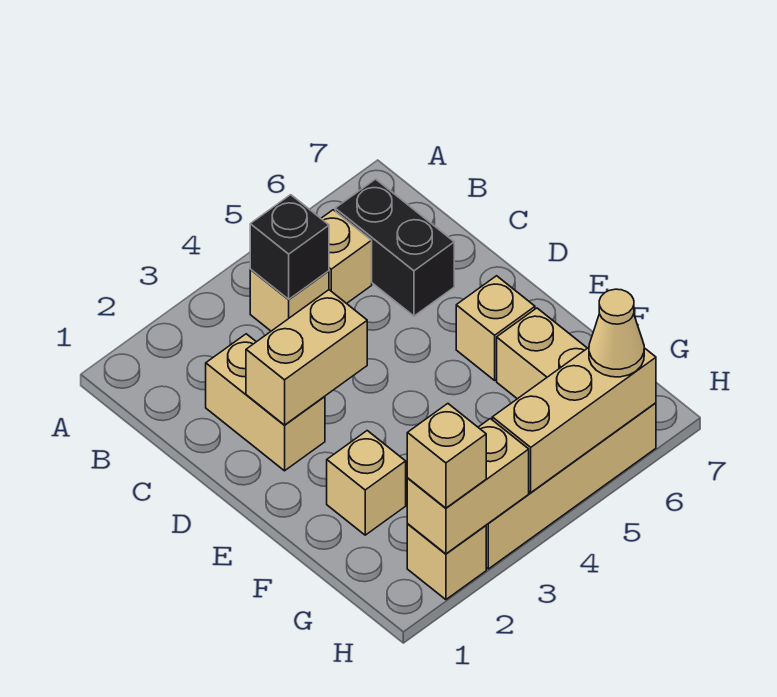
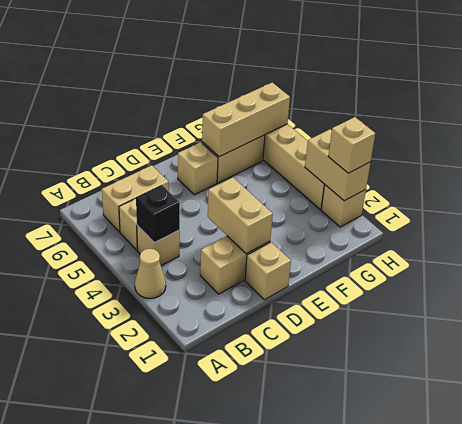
black brick B6:C6 level 1 -> tan brick B6:C6 level 1
tan brick F2 level 1 -> tan brick D1 level 1
tan brick H4:H6 level 2 -> tan brick F6:H6 level 2
tan cone H6 level 3 -> tan cone A3 level 1

